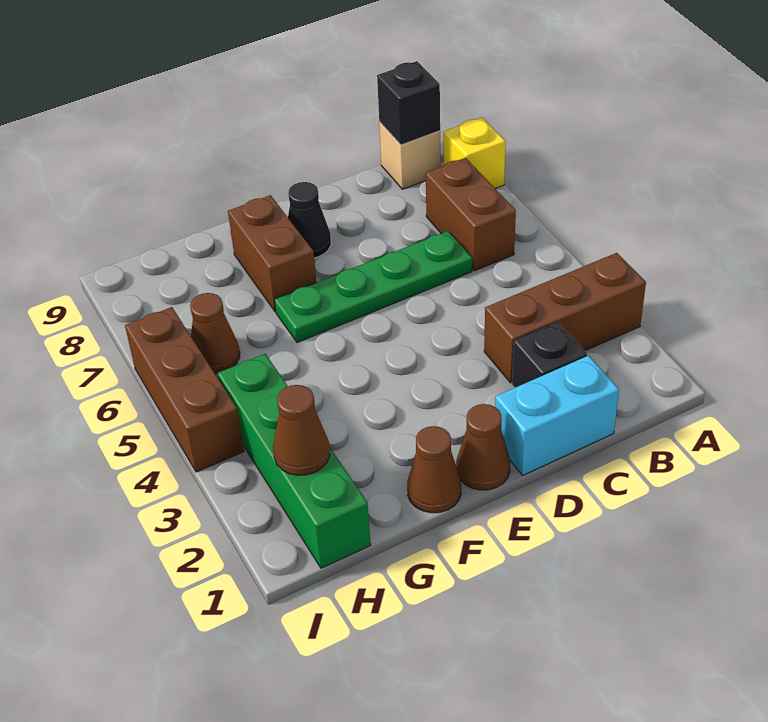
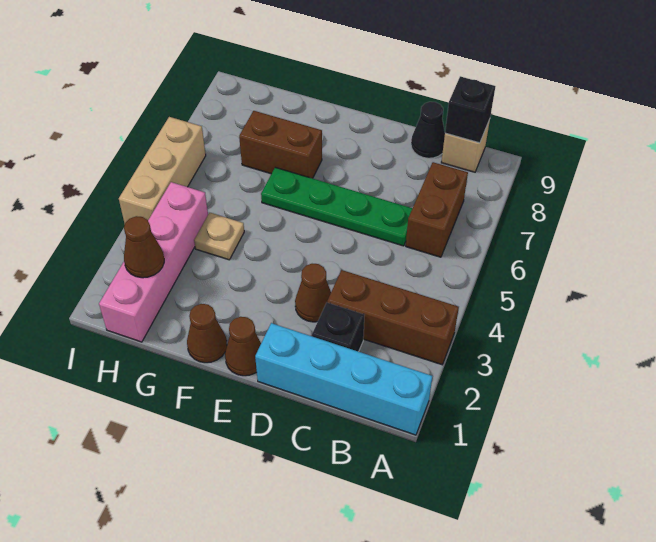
yellow brick A8 level 1 -> none
cyan brick C1:D1 level 1 -> cyan brick A1:D1 level 1
black cone E8 level 1 -> black cone C9 level 1
brown brick F7:F8 level 1 -> brown brick F7:G7 level 1
none -> tan plate G4 level 1
green brick H1:H4 level 1 -> pink brick H1:H4 level 1
brown cone H6 level 1 -> brown cone D3 level 1
brown brick I4:I6 level 1 -> tan brick I4:I6 level 1

